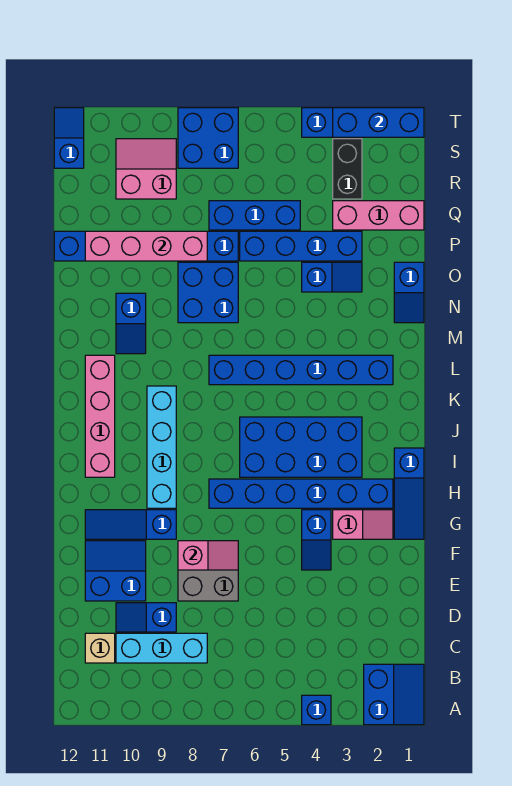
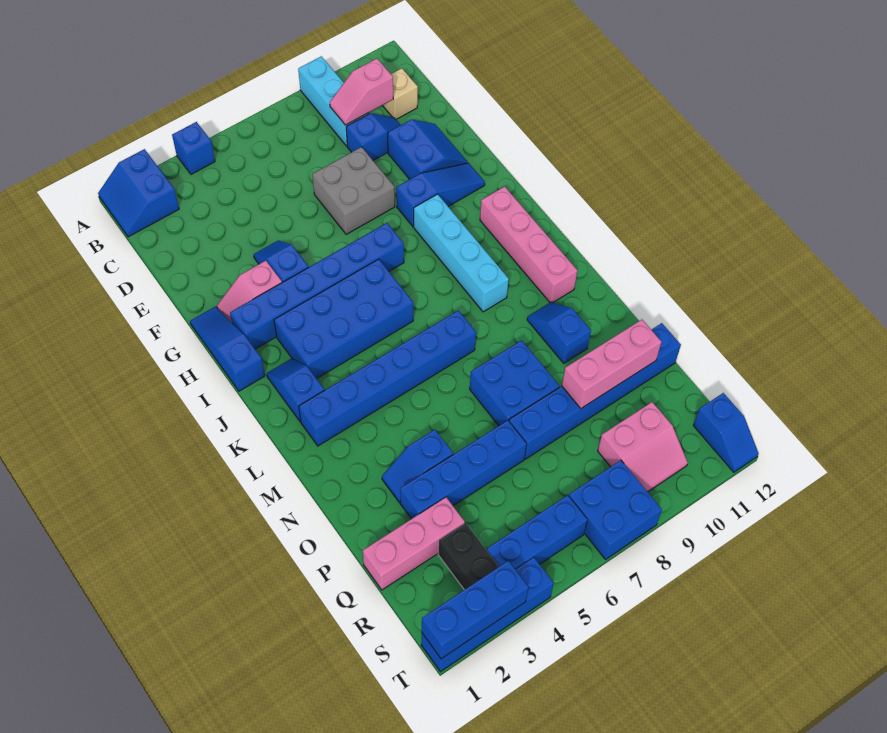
cyan brick C8:C10 level 1 -> cyan brick A9:C9 level 1
blue slope E10:F11 level 1 top E -> blue slope E10:F11 level 1 top 10
pink slope F7:F8 level 2 top 8 -> pink slope C9:C10 level 2 top 10
blue slope N1:O1 level 1 top O -> blue slope J2:K2 level 1 top K
pink brick P8:P11 level 2 -> pink brick P9:P11 level 2
blue brick Q5:Q7 level 1 -> blue brick S4:S6 level 1

